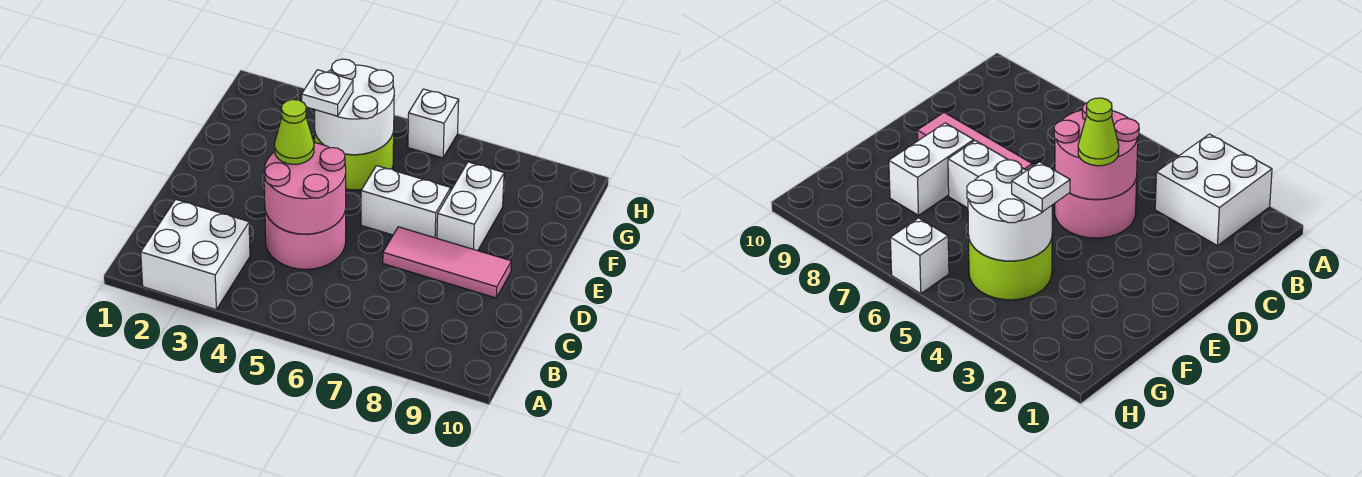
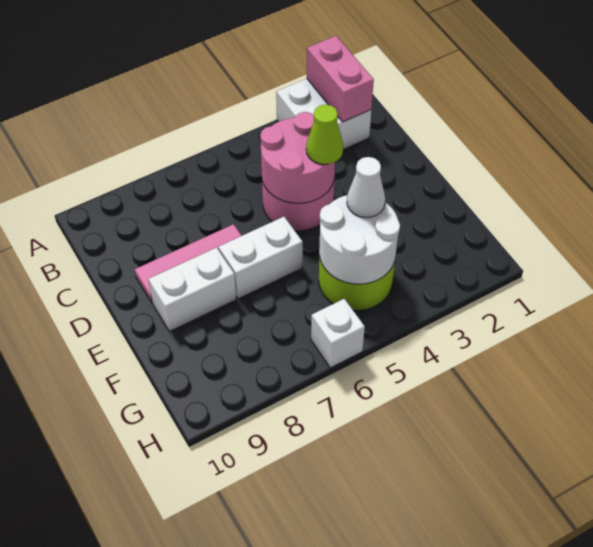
none -> pink brick A2:B2 level 2
white brick E8:F8 level 1 -> white brick E8:E9 level 1
white plate F4 level 3 -> white cone F4 level 3

